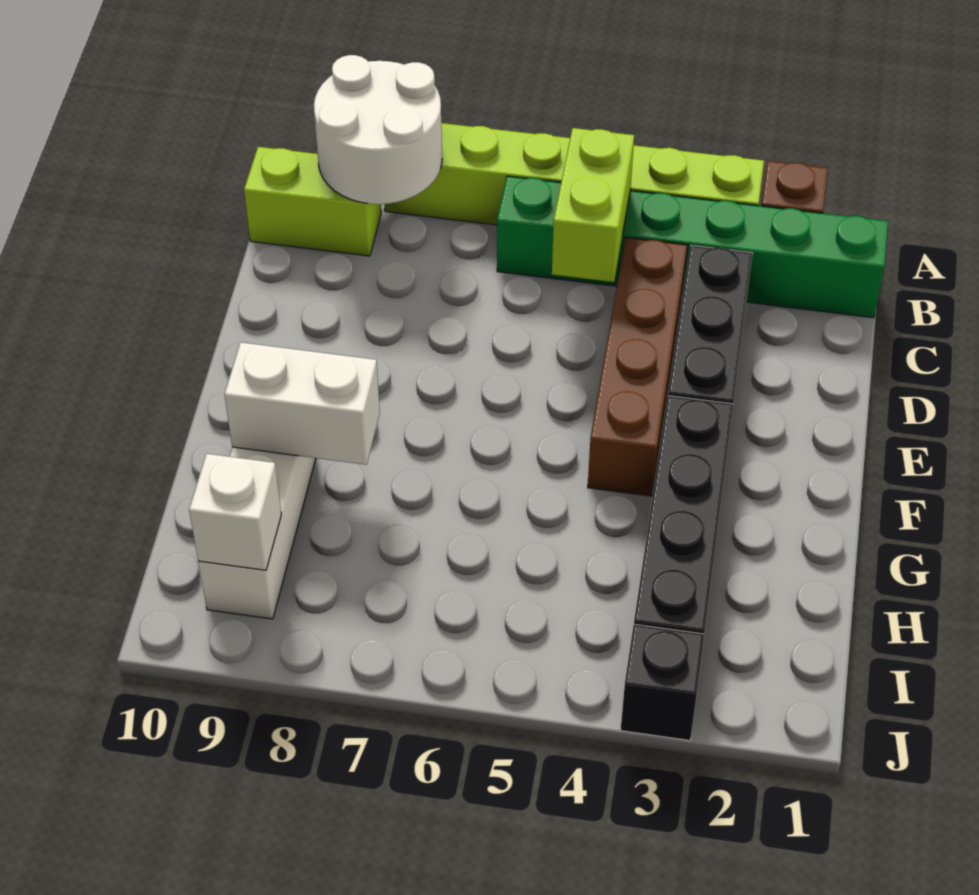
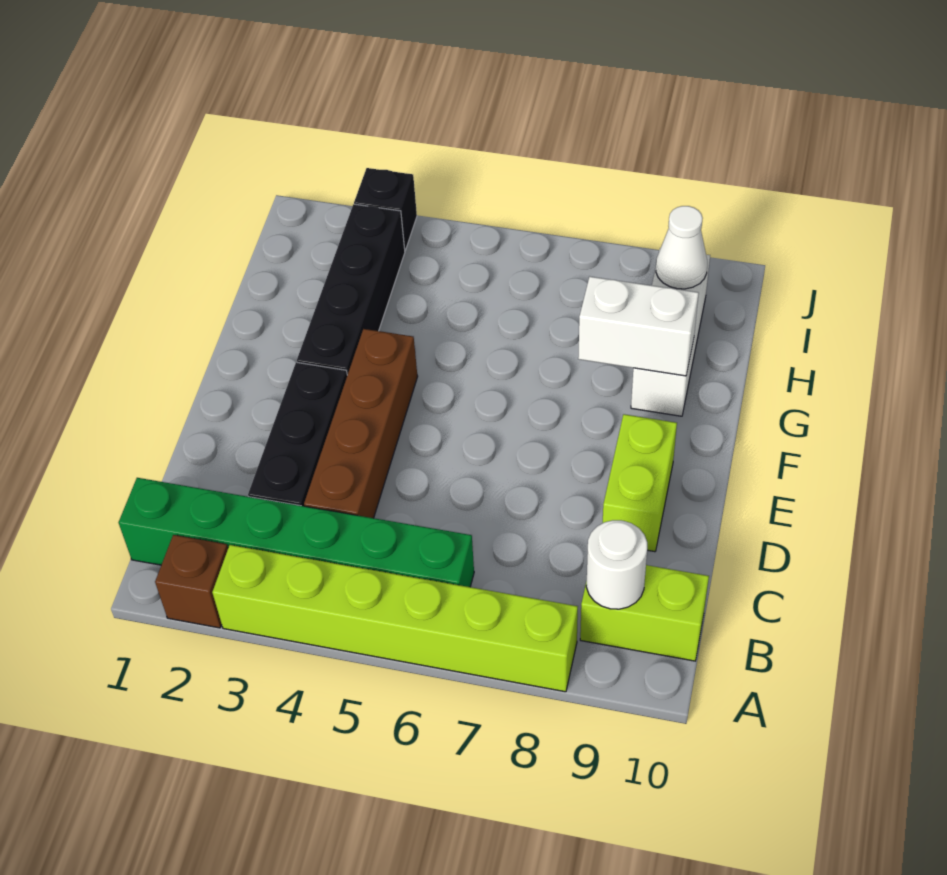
white round brick A8:B9 level 2 -> white round brick B9 level 2
lime brick B5:C5 level 2 -> lime brick D9:E9 level 1
white brick I9 level 2 -> white cone I9 level 2

